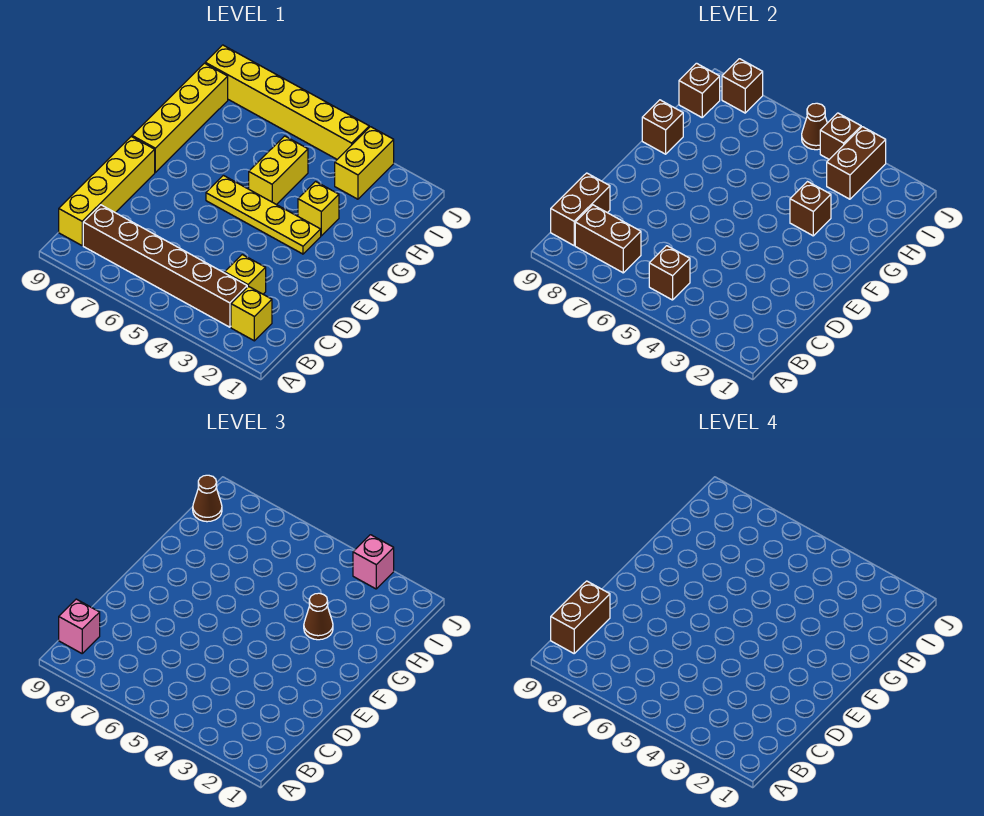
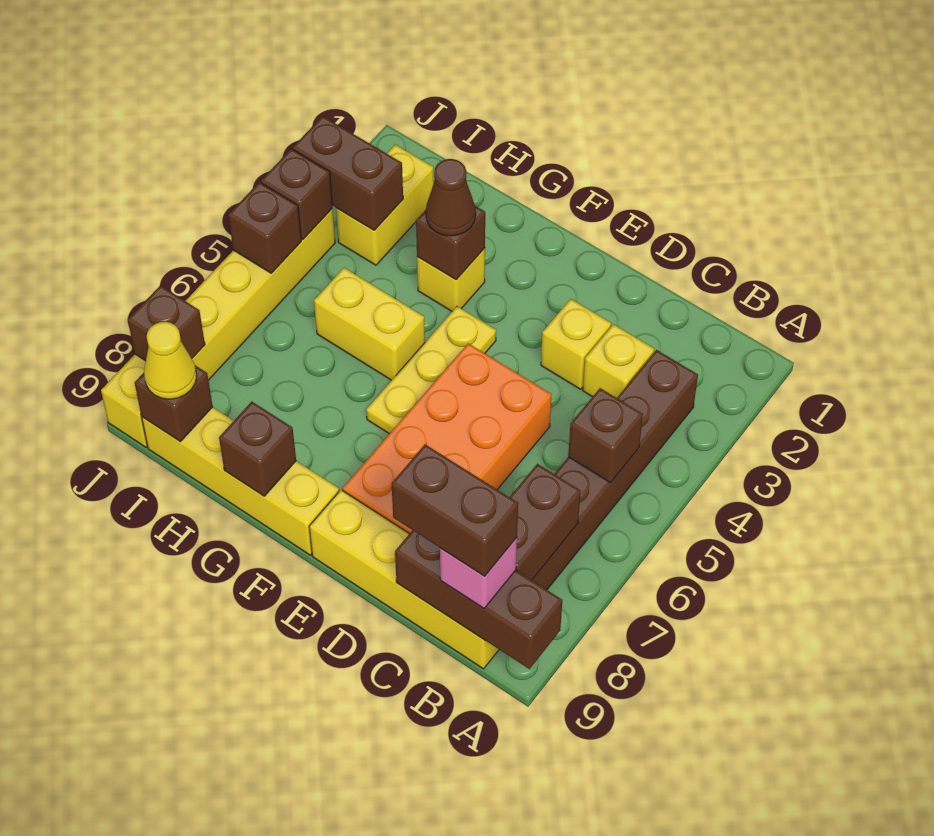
yellow brick B2 level 1 -> yellow brick D3 level 1
brown brick B9:C9 level 2 -> brown brick A9:C9 level 2
none -> orange brick D5:E8 level 1
yellow plate F3:F6 level 1 -> yellow plate F4:F6 level 1
yellow brick I3:J3 level 1 -> yellow brick I2:I3 level 1
brown cone I9 level 3 -> yellow cone I9 level 3
pink brick J3 level 3 -> none
brown cone J5 level 2 -> brown brick J5 level 2

